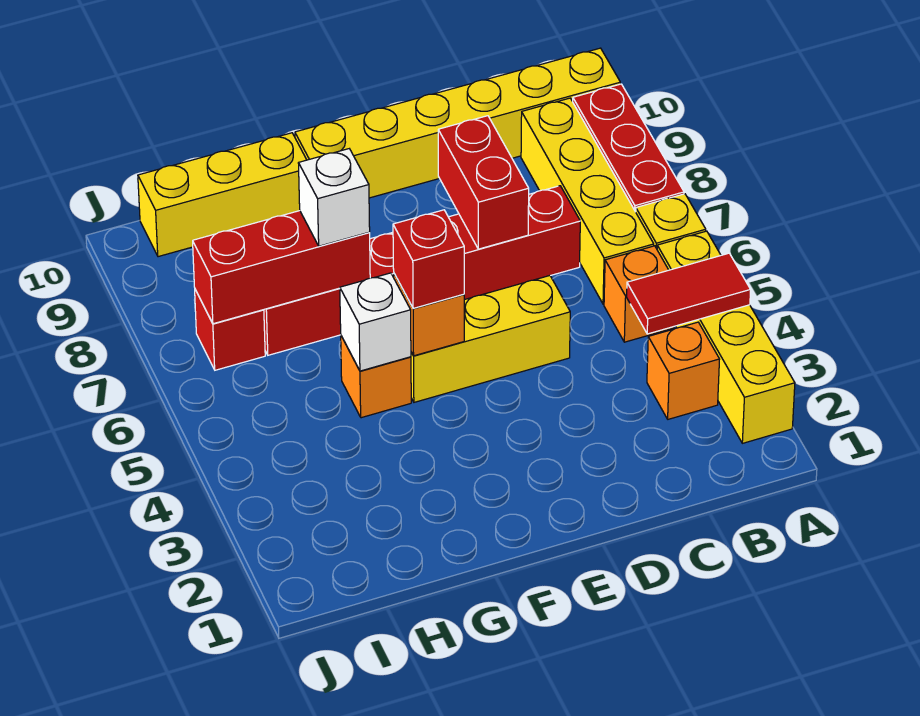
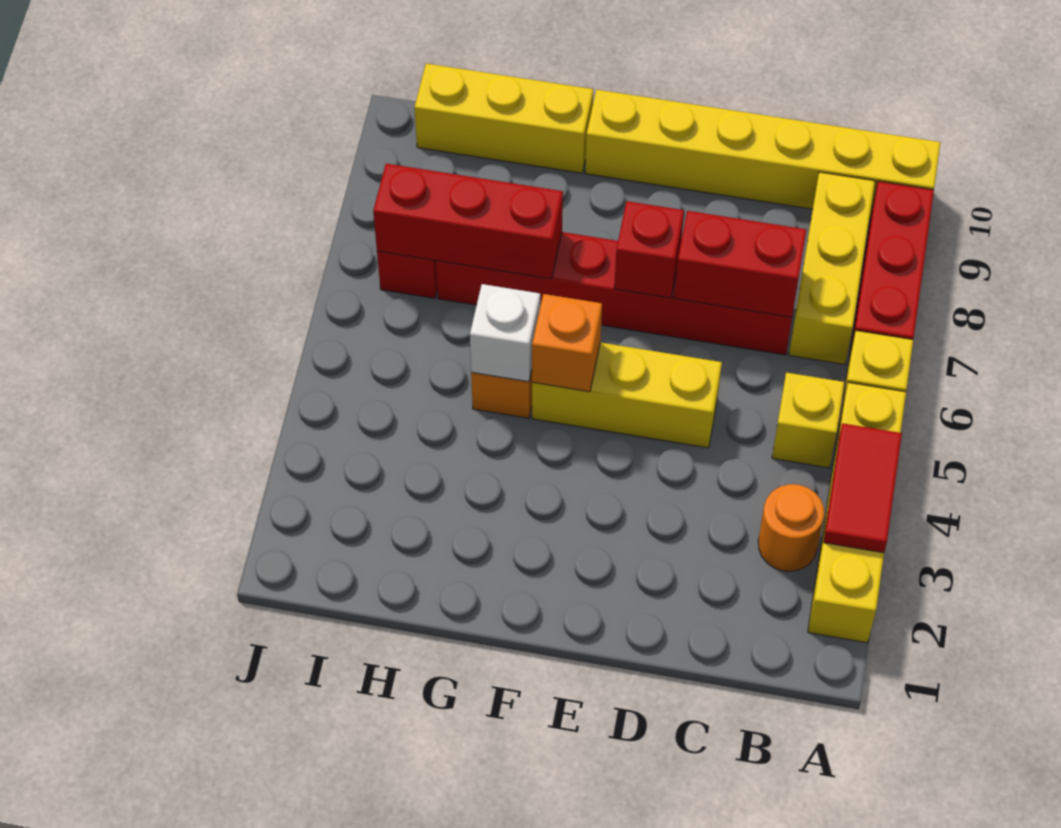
red tile A4:B4 level 2 -> red tile A3:A4 level 2
orange brick B3 level 1 -> orange round brick B3 level 1
orange brick B5 level 1 -> yellow brick B5 level 1
yellow brick B6:B9 level 1 -> yellow brick B7:B9 level 1
red brick D7:D8 level 2 -> red brick C7:D7 level 2
red brick F5 level 3 -> red brick E7 level 2
white brick G7 level 3 -> none

